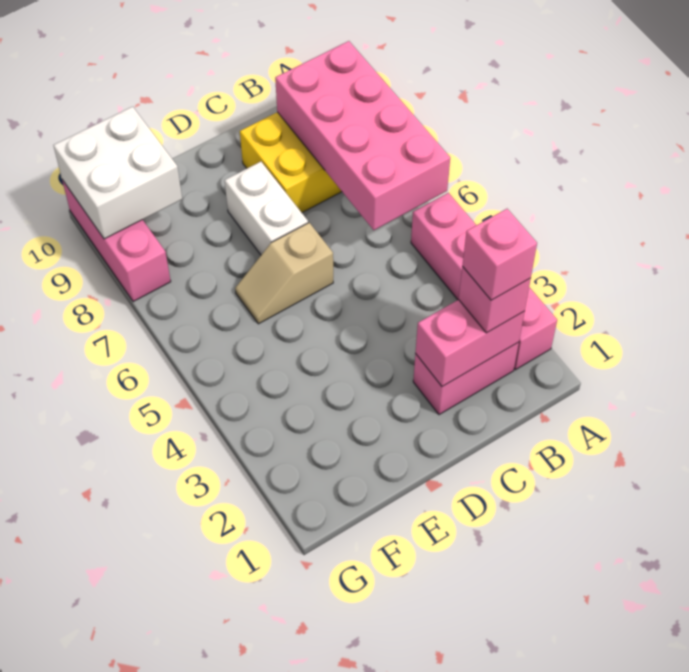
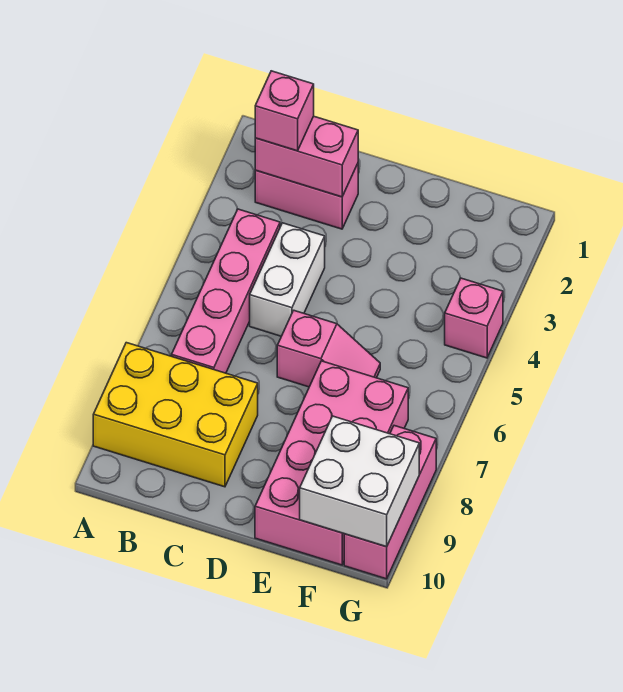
pink brick A2:A5 level 1 -> pink brick B4:B7 level 1
pink brick A6:B9 level 2 -> pink brick E7:F10 level 1
pink brick B2 level 4 -> pink brick G4 level 1
tan slope D6:E6 level 1 top D -> pink slope D6:E6 level 1 top D
white brick D7:D8 level 1 -> white brick C4:C5 level 1

